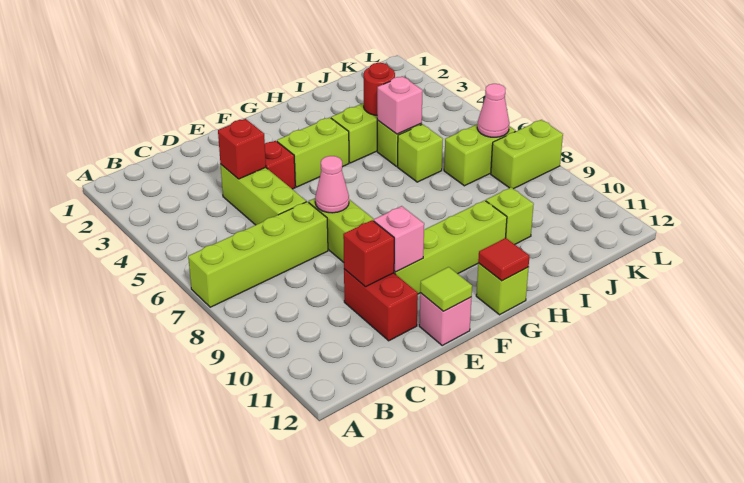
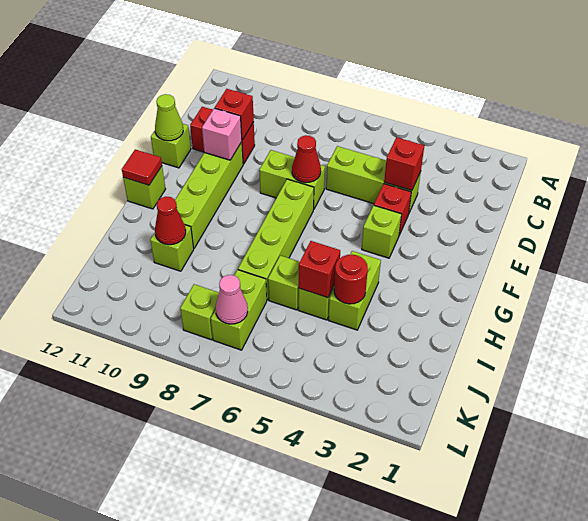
lime brick A7:D7 level 1 -> lime brick F7:I7 level 1
pink cone E7 level 2 -> red cone E7 level 2
pink brick E12 level 1 -> lime brick E12 level 1
lime tile E12 level 2 -> lime cone E12 level 2
lime brick F4:G4 level 1 -> lime brick F4 level 1
pink brick I5 level 2 -> red brick I5 level 2
none -> red cone I10 level 2
lime brick K8:L8 level 1 -> lime brick K8 level 1

